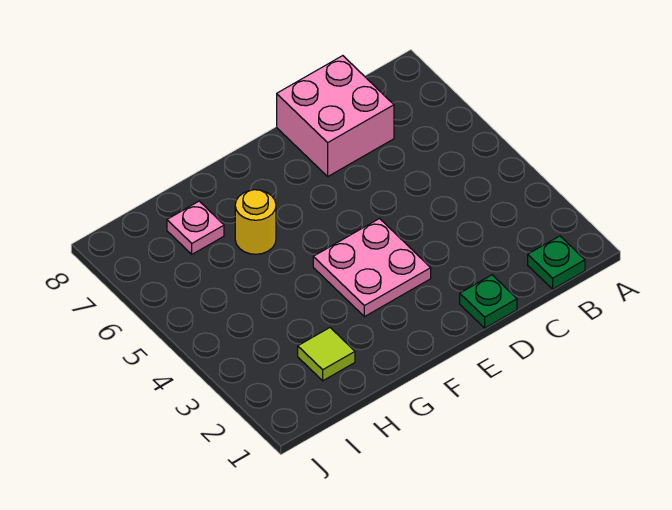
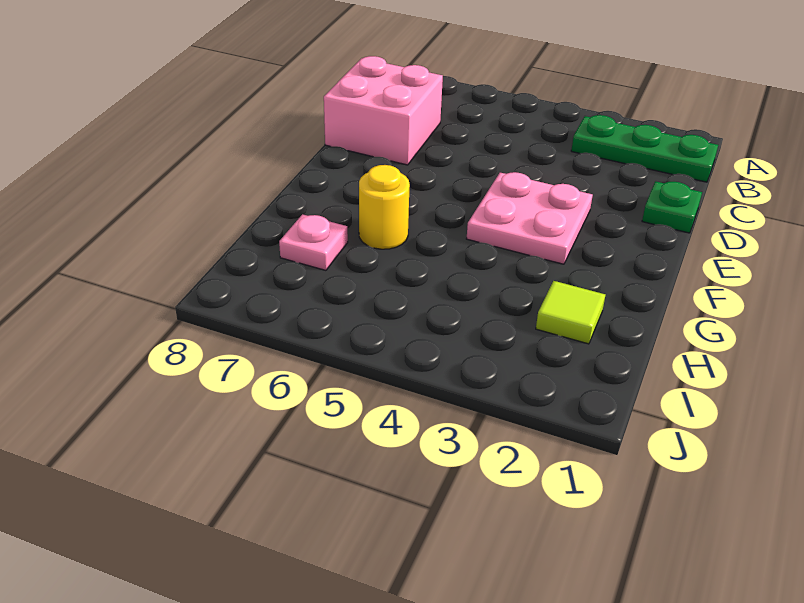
green plate B1 level 1 -> green plate B1:B3 level 1

